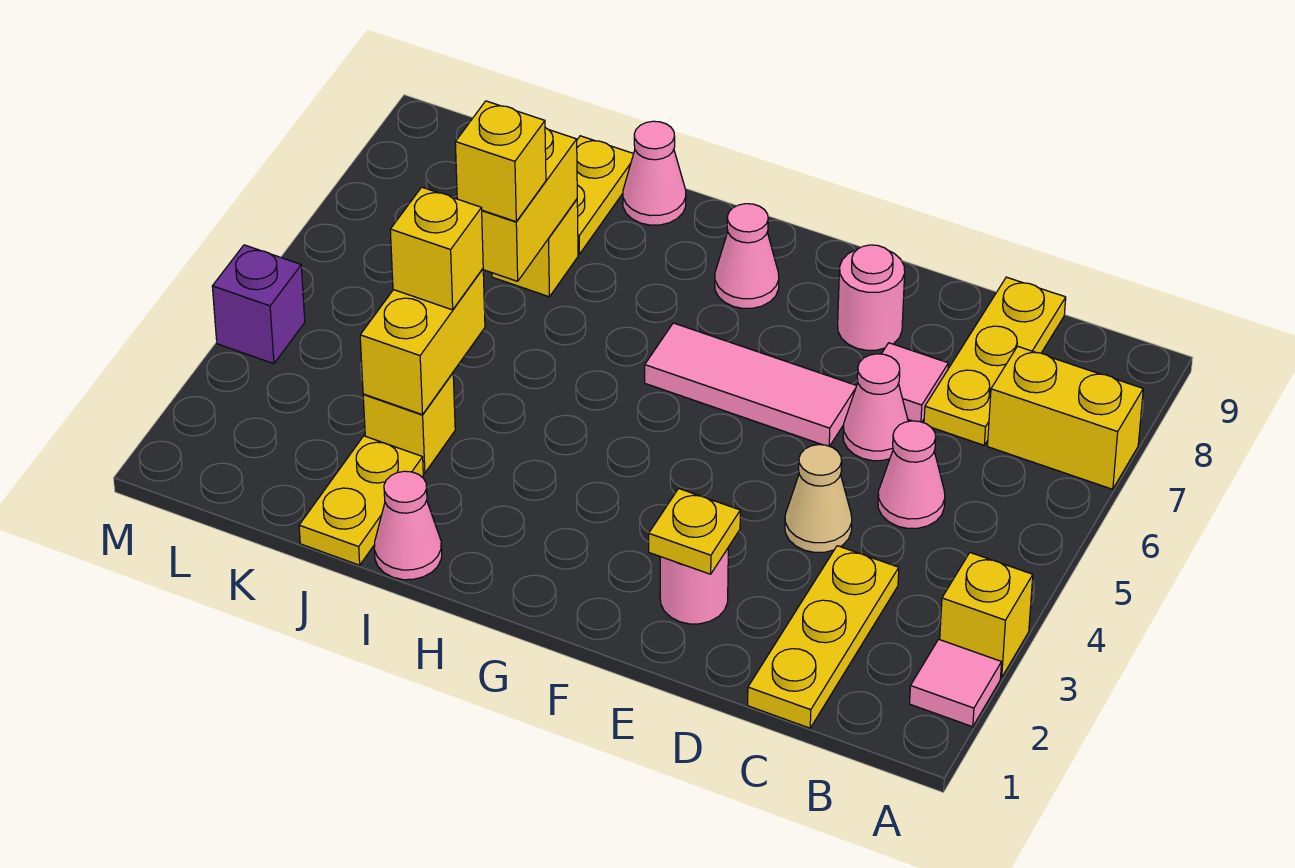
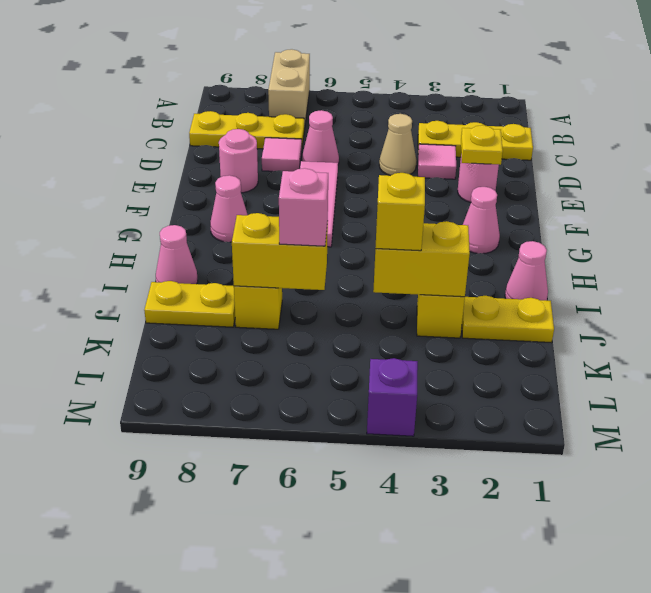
pink tile A2 level 1 -> pink tile D3 level 1
yellow brick A3 level 1 -> none
yellow brick A7:B7 level 1 -> tan brick A7:B7 level 1
pink cone C5 level 1 -> pink cone G2 level 1
yellow brick J6 level 3 -> pink brick J6 level 3

